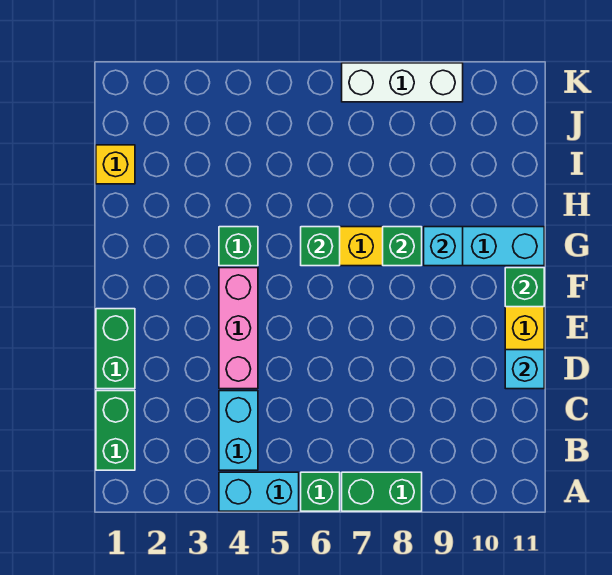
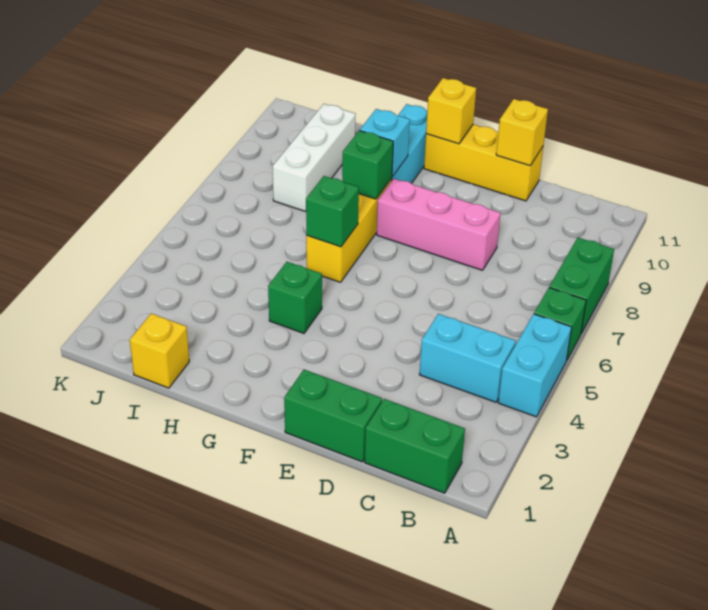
pink brick D4:F4 level 1 -> pink brick D8:F8 level 1
cyan brick D11 level 2 -> yellow brick D11 level 2
green brick F11 level 2 -> yellow brick F11 level 2
white brick K7:K9 level 1 -> white brick I8:I10 level 1

